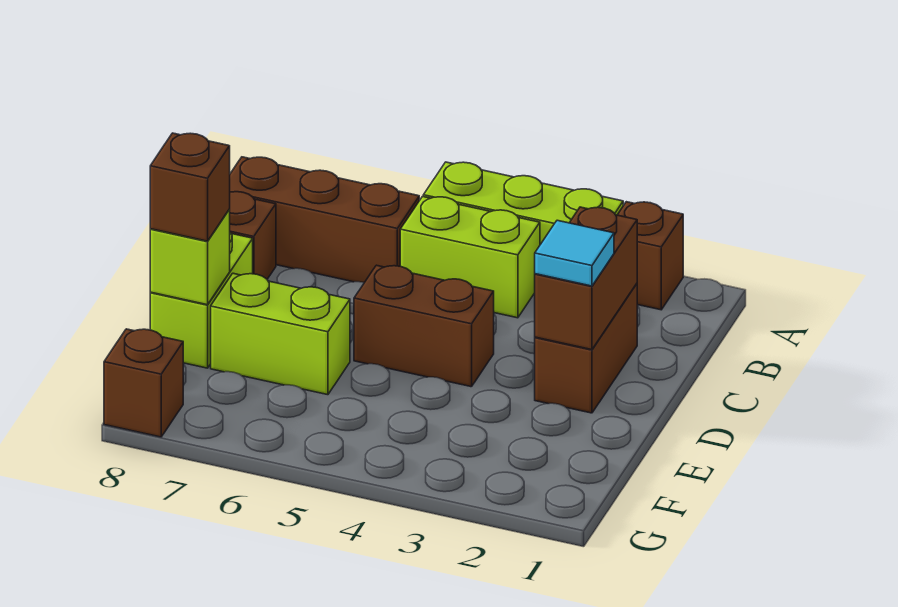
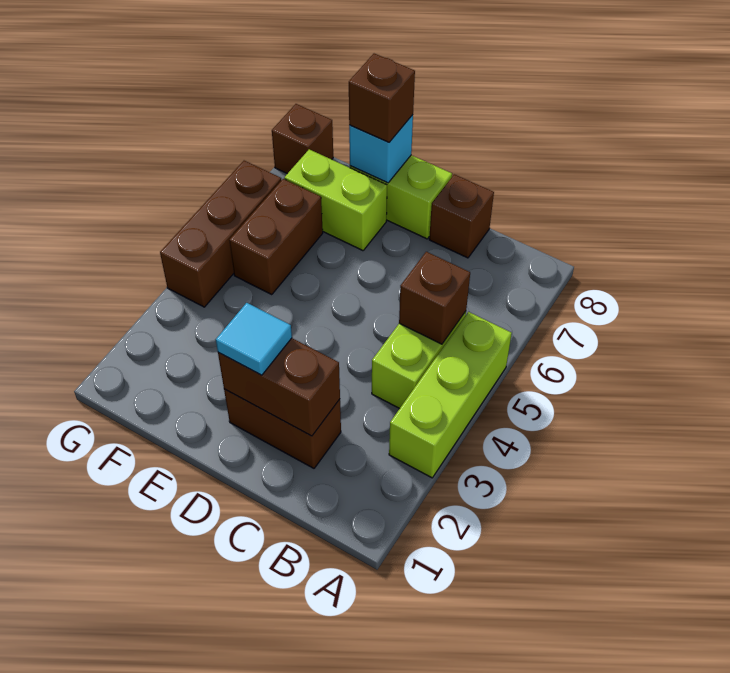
brown brick A2 level 1 -> brown brick B5 level 2
brown brick B6:B8 level 1 -> brown brick G4:G6 level 1
brown brick D4:D5 level 1 -> brown brick F5:F6 level 1
lime brick E6:E7 level 1 -> lime brick E7:F7 level 1
lime brick E8 level 2 -> cyan brick E8 level 2

